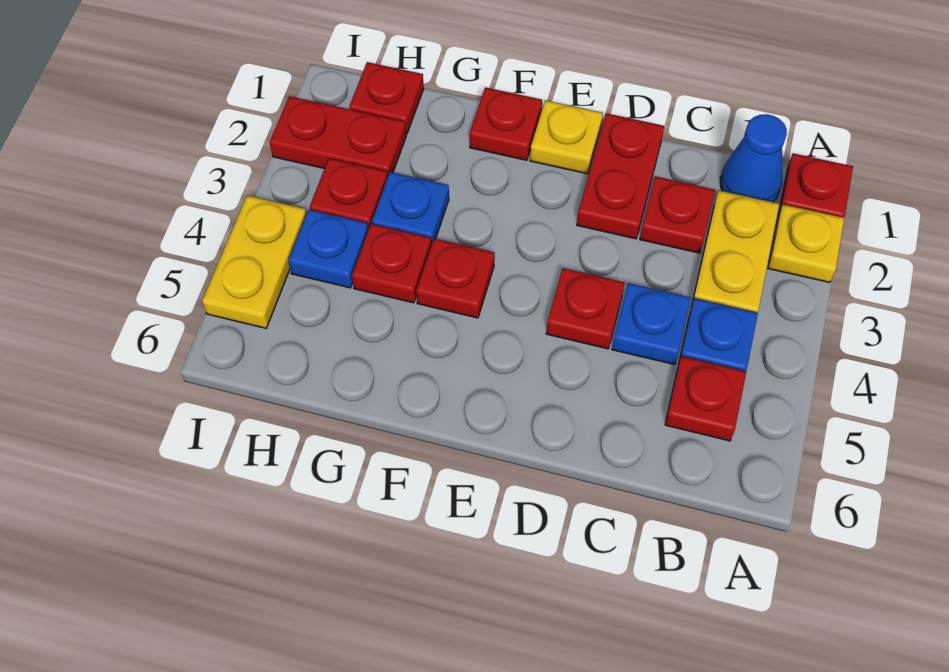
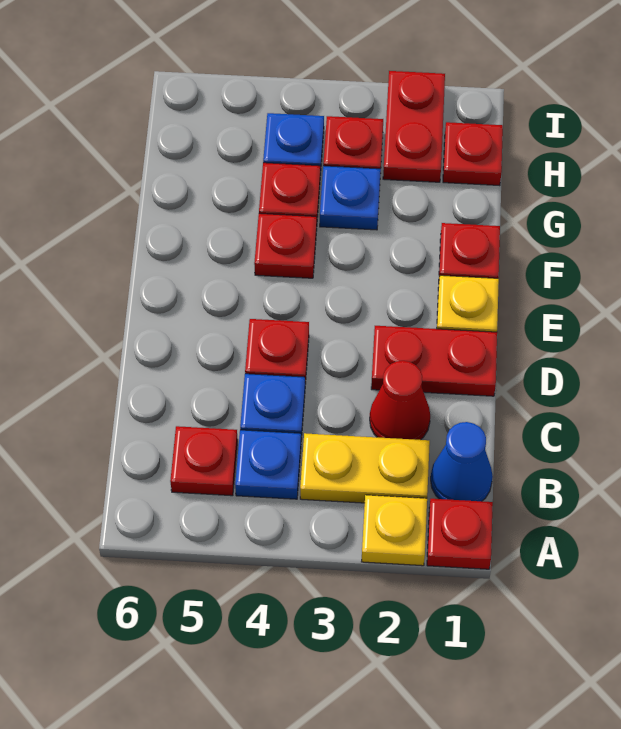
red plate C2 level 1 -> red cone C2 level 1
yellow plate I4:I5 level 1 -> none

